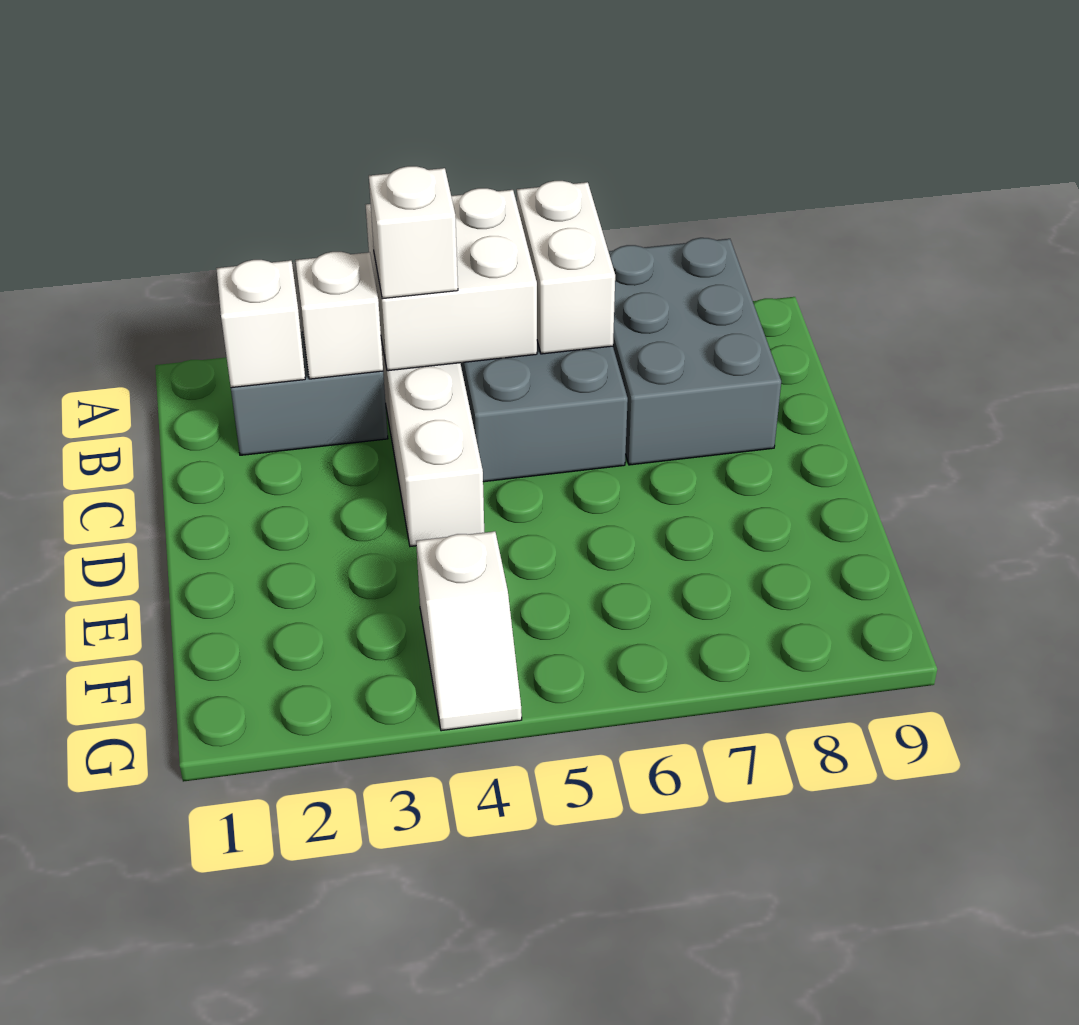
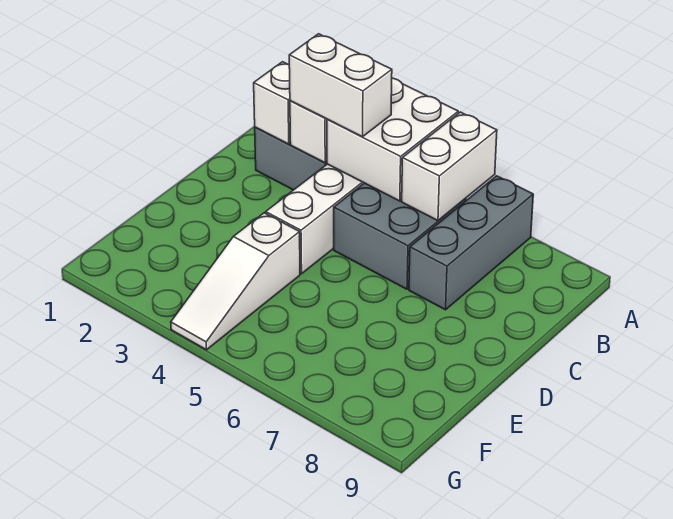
grey brick A7:C8 level 1 -> grey brick A7:C7 level 1
white brick B4 level 3 -> white brick B3:B4 level 3
white slope F4:G4 level 1 top F -> white slope E4:G4 level 1 top E

